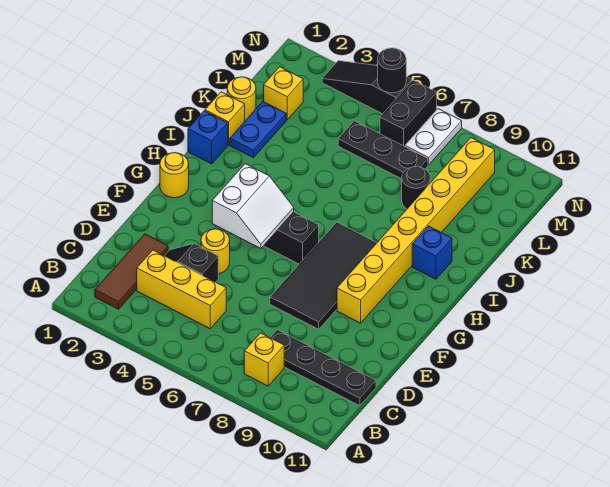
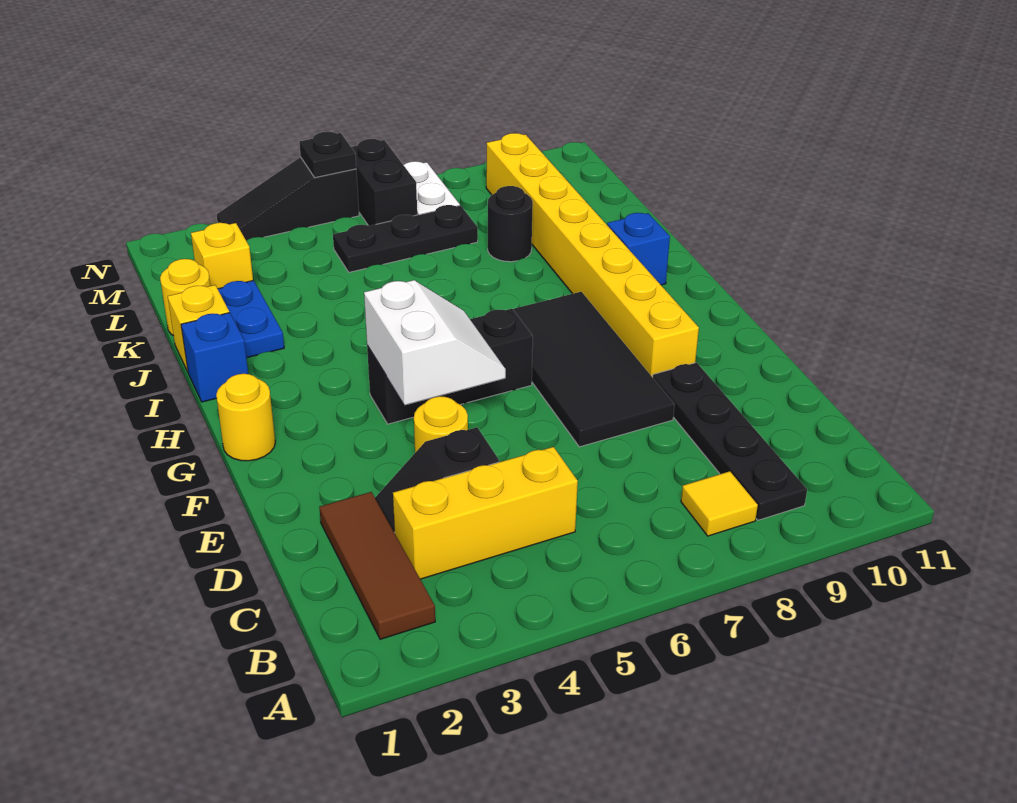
yellow brick B8 level 1 -> yellow tile B8 level 1
black plate C8:C11 level 1 -> black plate B9:E9 level 1
black round brick N5 level 2 -> black plate N5 level 2

